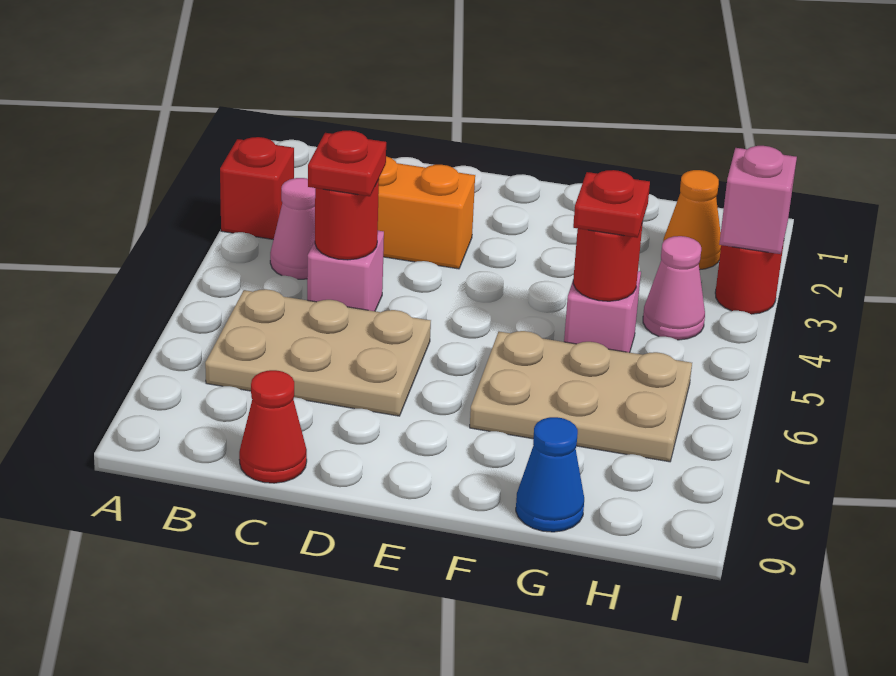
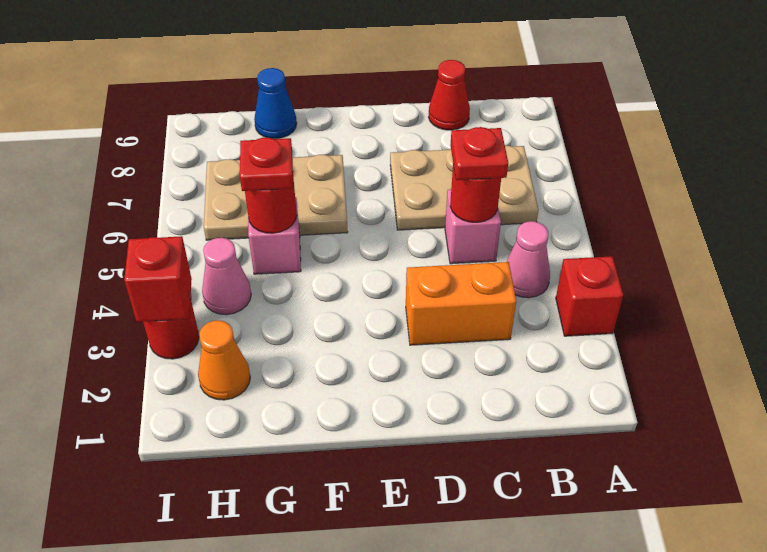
pink brick I3 level 2 -> red brick I3 level 2

